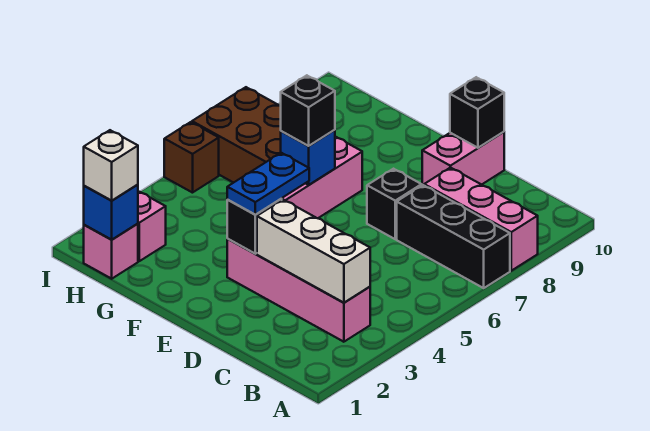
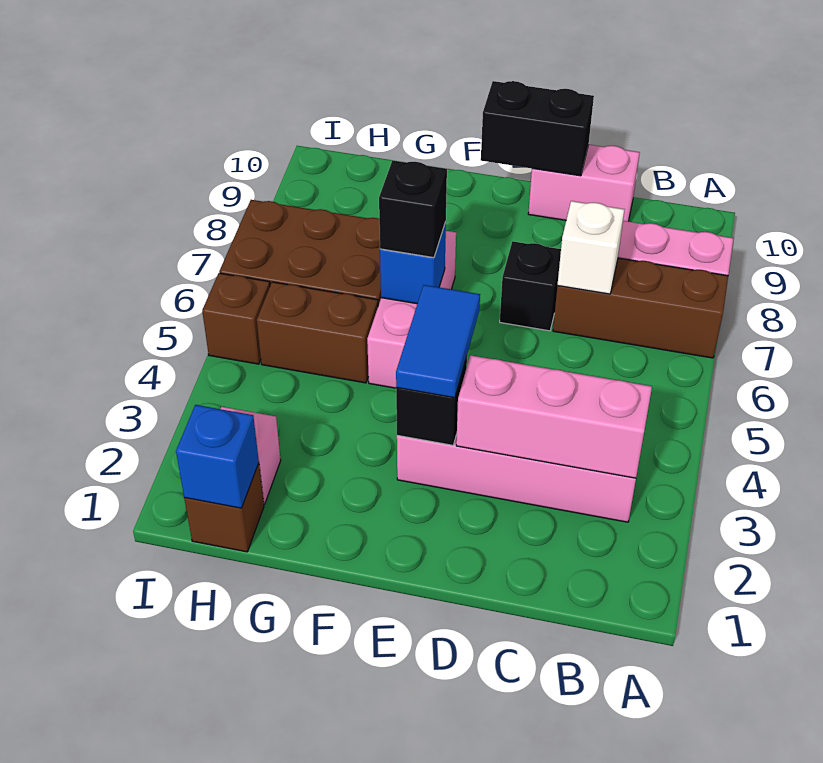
black brick A7:C7 level 1 -> brown brick A7:C7 level 1
white brick B3:D3 level 2 -> pink brick B3:D3 level 2
pink brick D9:D10 level 1 -> pink brick C10:D10 level 1
black brick D10 level 2 -> black brick D10:E10 level 2
blue plate E3:E4 level 3 -> blue tile E3:E4 level 3
none -> brown brick G5:H5 level 1
pink brick H1 level 1 -> brown brick H1 level 1
white brick H1 level 3 -> white brick C7 level 2

